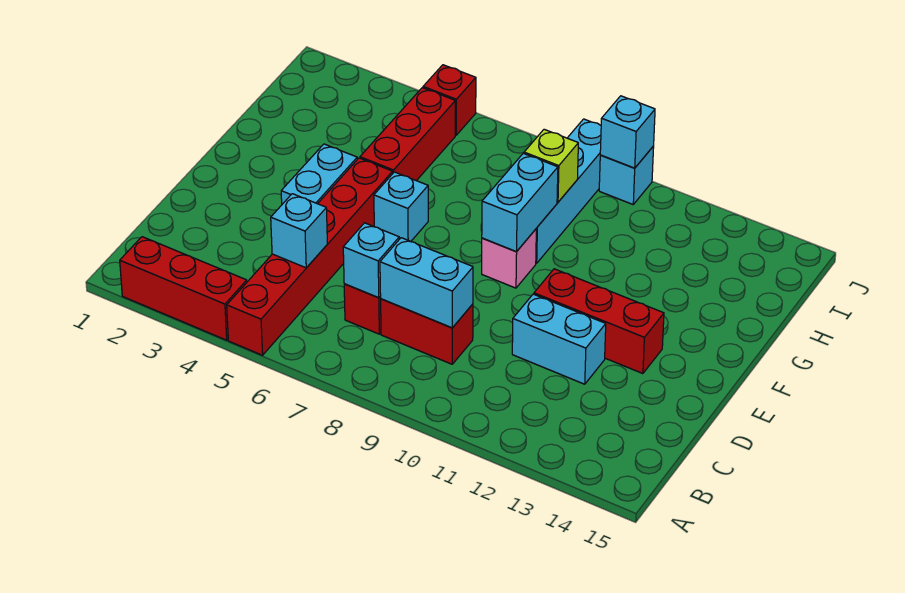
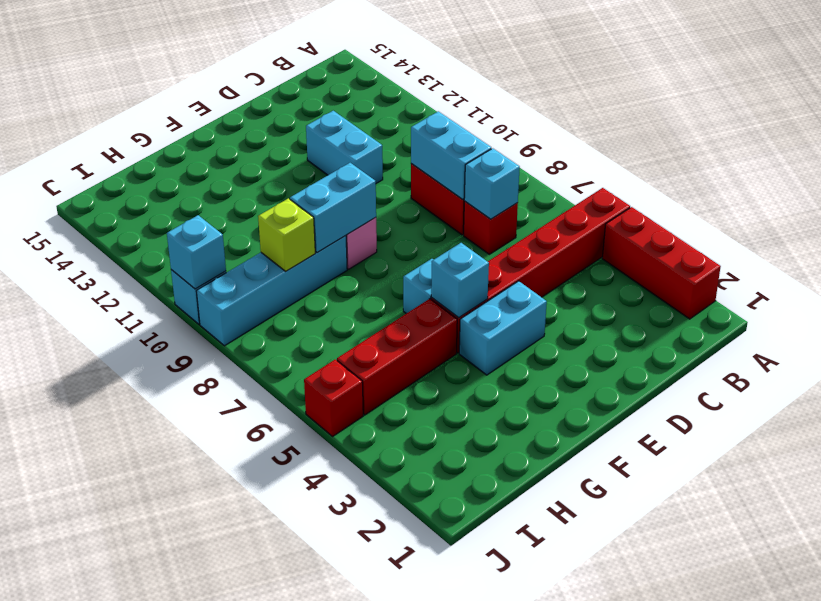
cyan brick C5 level 2 -> cyan brick F5 level 2
red brick E11:E13 level 1 -> none

